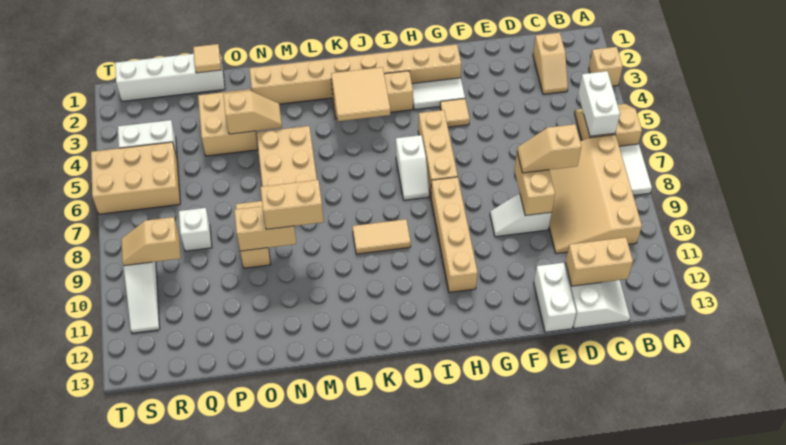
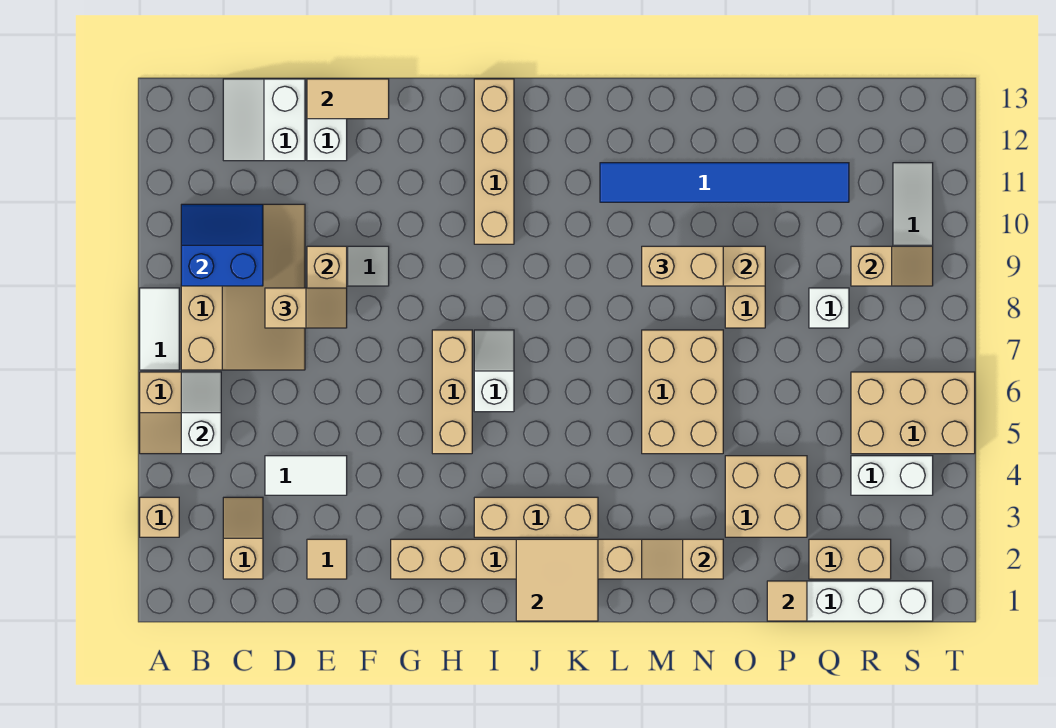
white brick B5:B6 level 2 -> white slope B5:B6 level 2 top 5
none -> blue slope B9:C10 level 2 top 9
tan brick C12:D12 level 2 -> tan brick Q2:R2 level 1
white tile G3:H3 level 1 -> white tile D4:E4 level 1
tan tile G4 level 1 -> tan tile E2 level 1
tan brick H8:H11 level 1 -> tan brick I10:I13 level 1
tan tile J3:K4 level 2 -> tan tile J1:K2 level 2
tan tile J9:K9 level 1 -> tan tile E13:F13 level 2
none -> blue tile L11:Q11 level 1
tan slope N4:O4 level 2 top O -> tan slope M2:N2 level 2 top N

